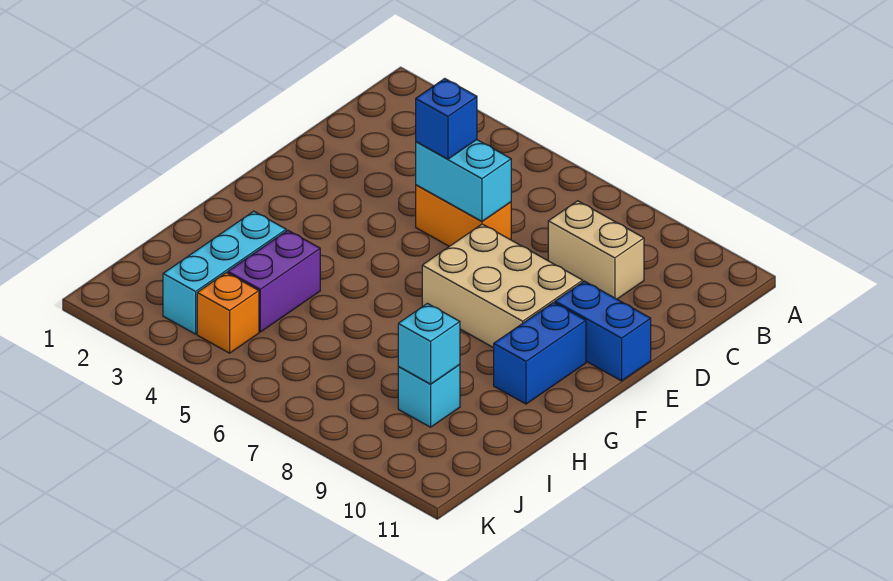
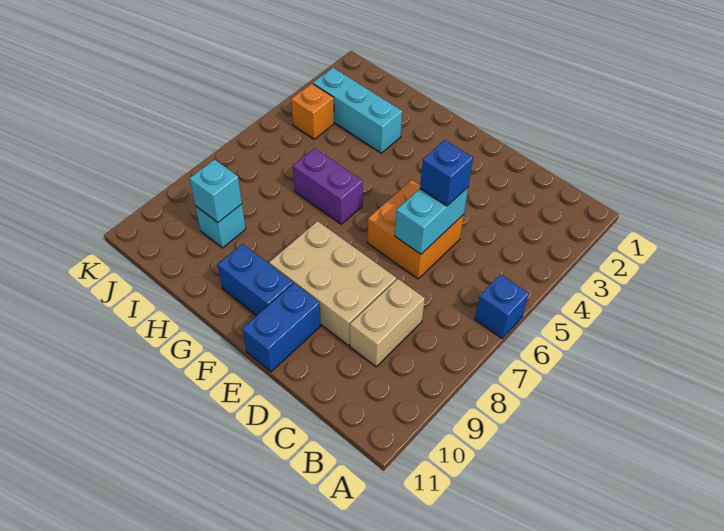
none -> blue brick A6 level 1
orange brick D5:D6 level 1 -> orange brick D5:E6 level 1
tan brick E7:F9 level 1 -> tan brick D8:F9 level 1
purple brick H4:I4 level 1 -> purple brick G6:H6 level 1

